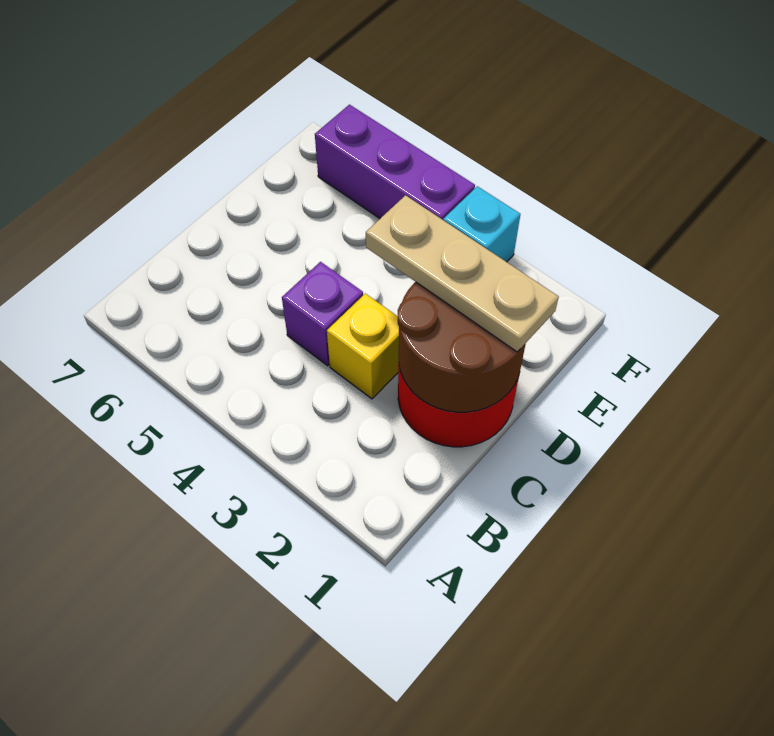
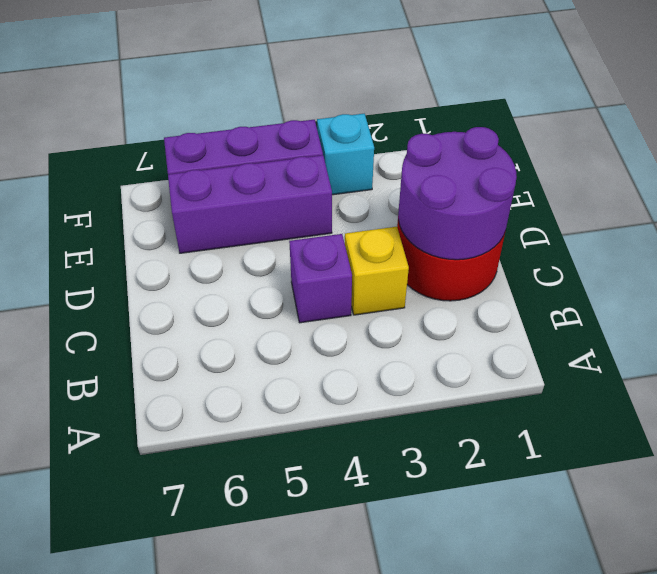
brown round brick C1:D2 level 2 -> purple round brick C1:D2 level 2
tan plate D1:D3 level 3 -> none
none -> purple brick E4:E6 level 1

